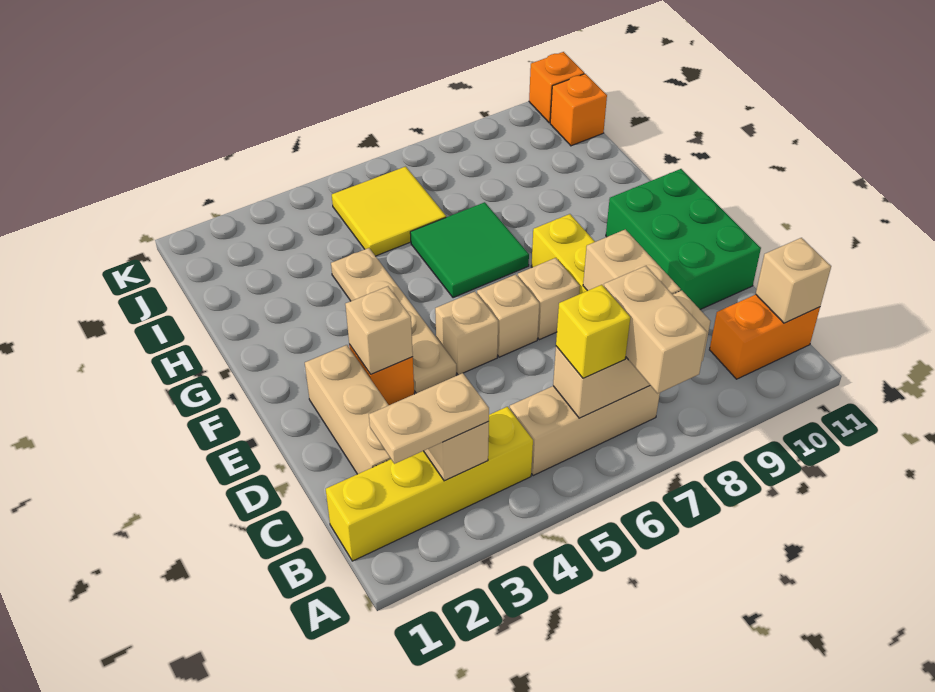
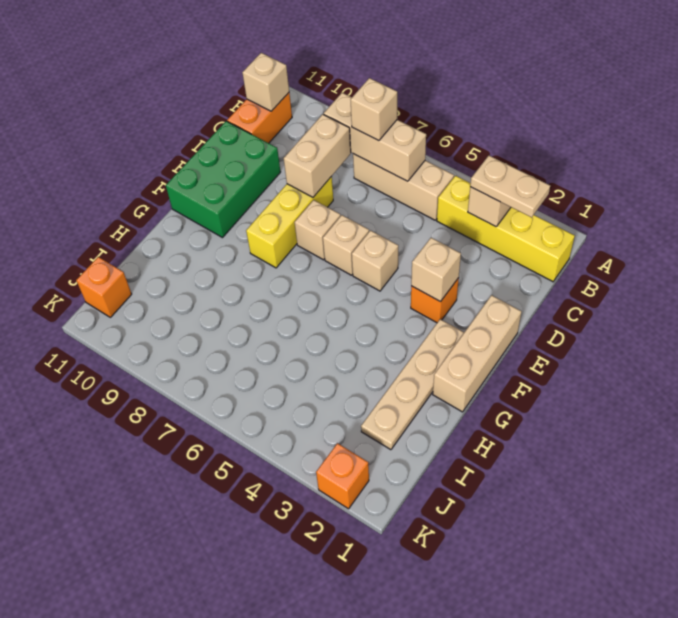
tan brick A7:B7 level 3 -> tan brick B7 level 3
yellow brick B6 level 3 -> none
orange brick B10:B11 level 1 -> orange brick B11:C11 level 1
tan brick C2:E2 level 1 -> tan brick E1:G1 level 1
tan plate E4:H4 level 1 -> tan plate F2:I2 level 1
green tile G6:H7 level 1 -> none
yellow tile I5:J6 level 1 -> none
orange brick K11 level 1 -> orange brick K2 level 1

